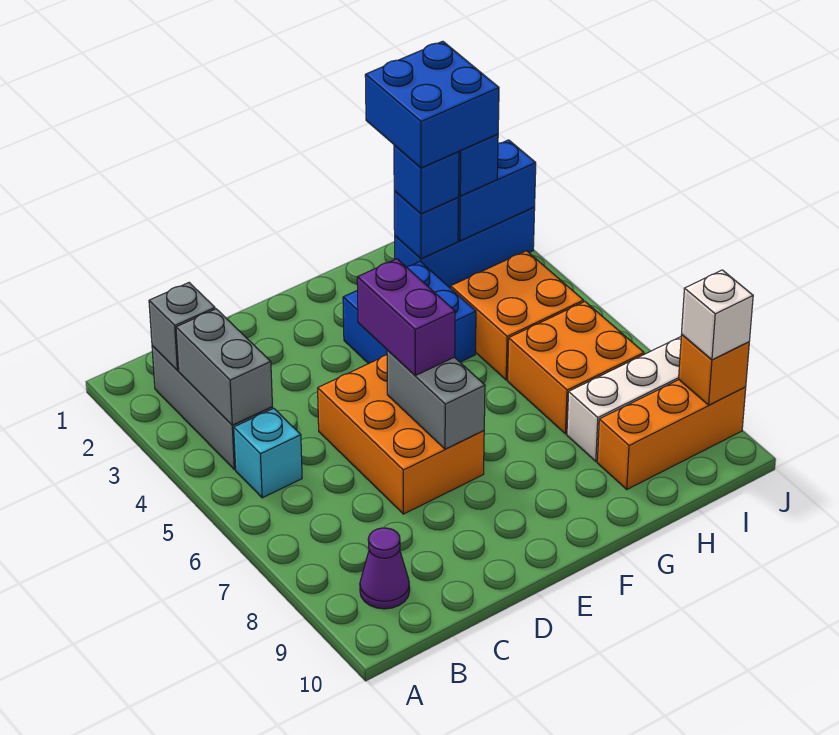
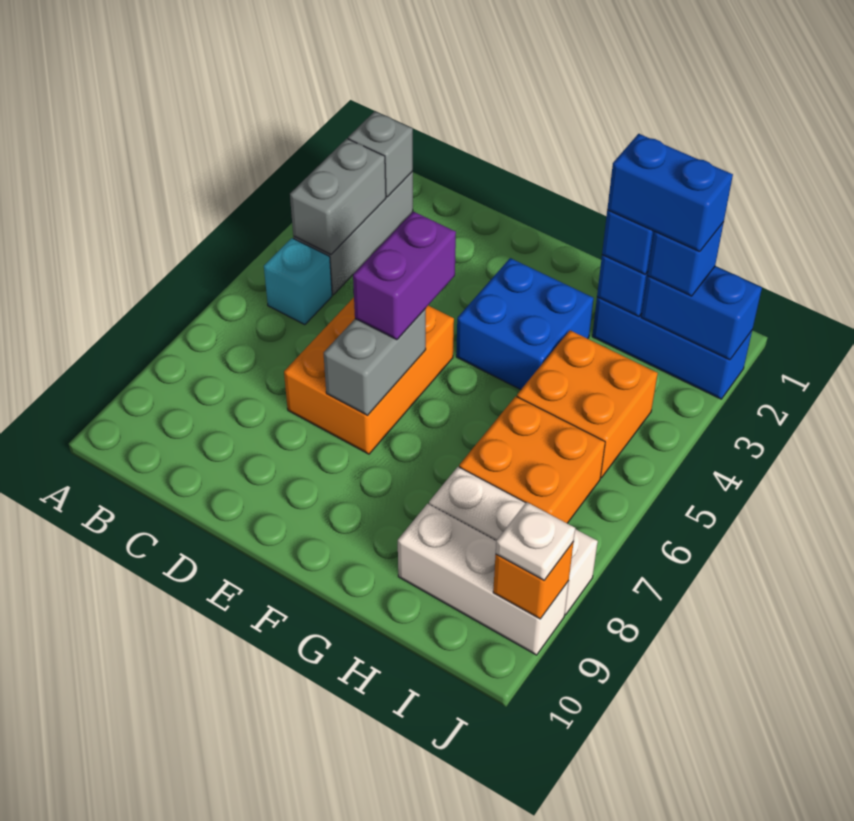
purple cone B9 level 1 -> none
blue brick H1:I2 level 4 -> blue brick H2:I2 level 4
orange brick H9:J9 level 1 -> white brick H9:J9 level 1
white brick J9 level 3 -> white plate J9 level 3

